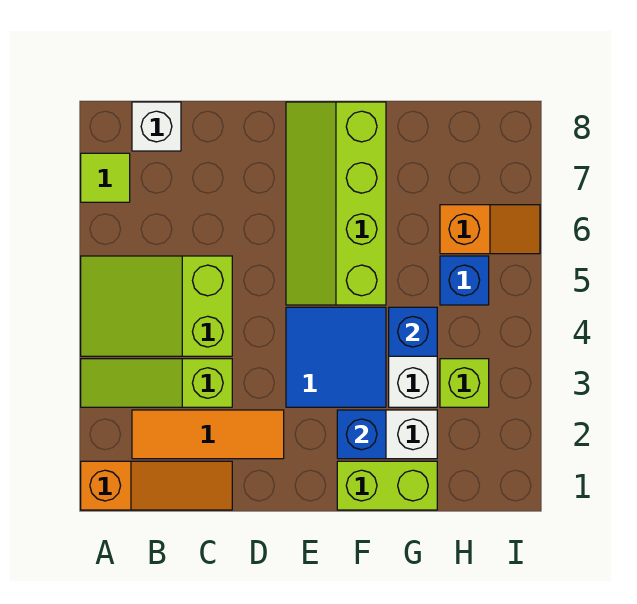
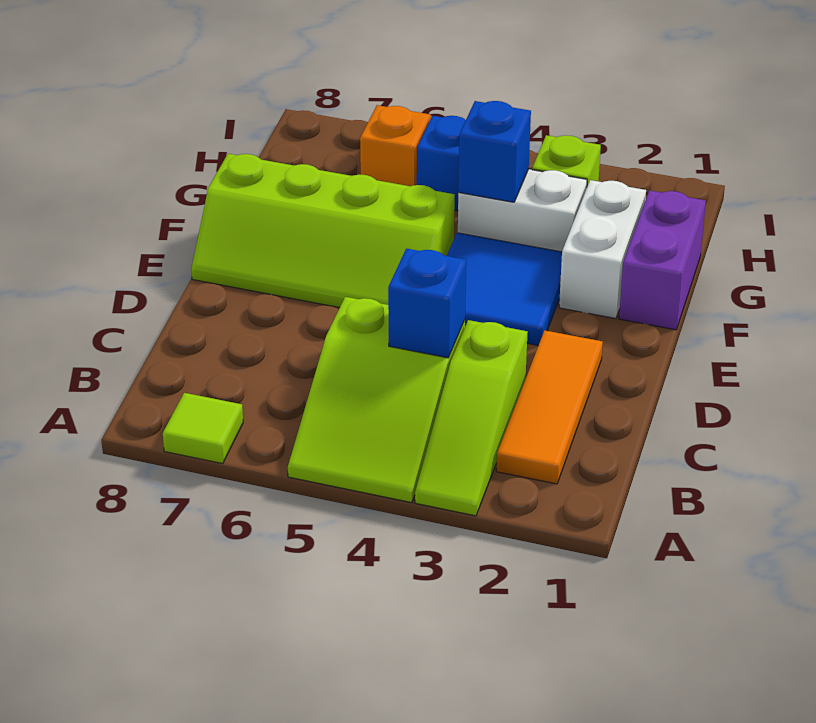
orange slope A1:C1 level 1 top A -> none
white brick B8 level 1 -> none
lime brick F1:G1 level 1 -> purple brick F1:G1 level 1
blue brick F2 level 2 -> blue brick C4 level 2

